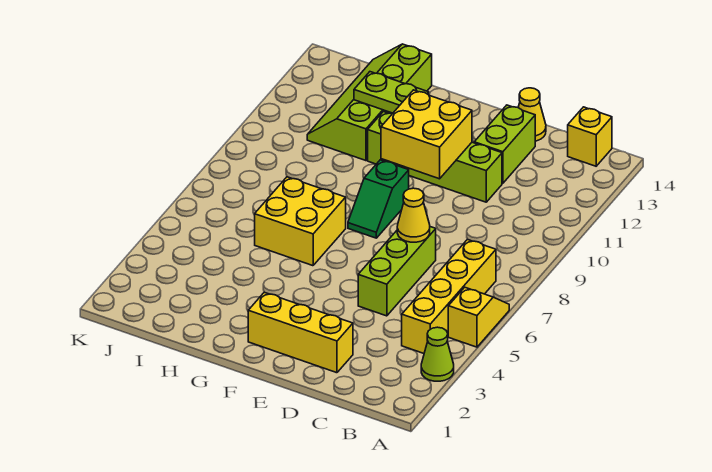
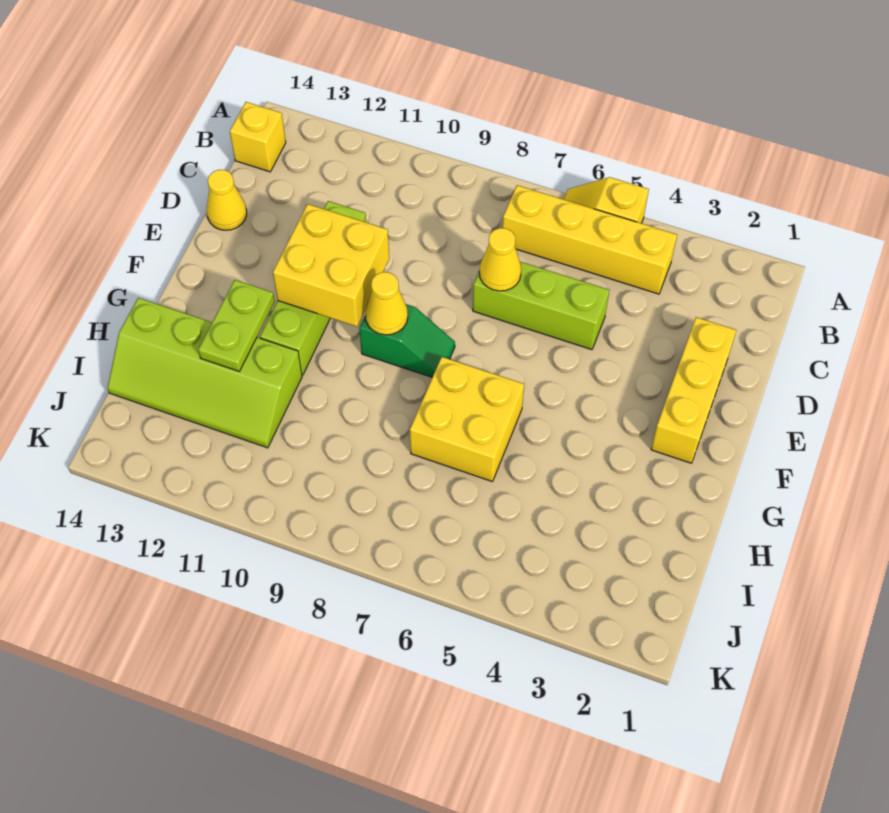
lime cone A3 level 1 -> none
lime brick D12:D13 level 1 -> none
none -> yellow cone F9 level 2

